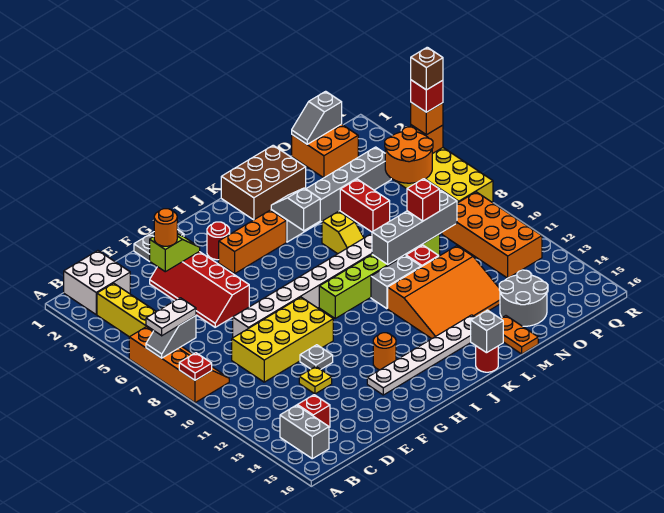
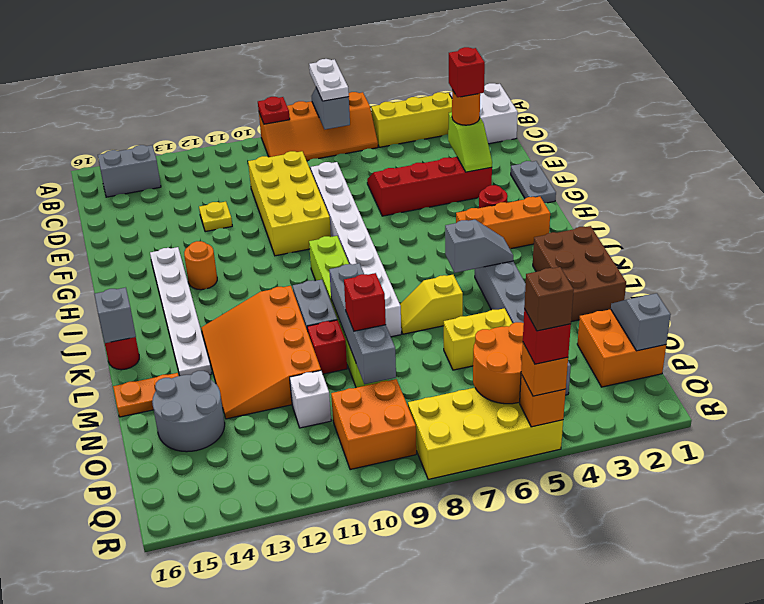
red brick C14 level 1 -> red brick E3 level 4
grey plate F11 level 1 -> none
orange brick H4:J4 level 1 -> orange brick I2:I4 level 1
red brick N5:N6 level 1 -> yellow brick N5:N6 level 1
none -> white brick O11 level 1
orange brick P9:Q12 level 1 -> orange brick P9:Q10 level 1

